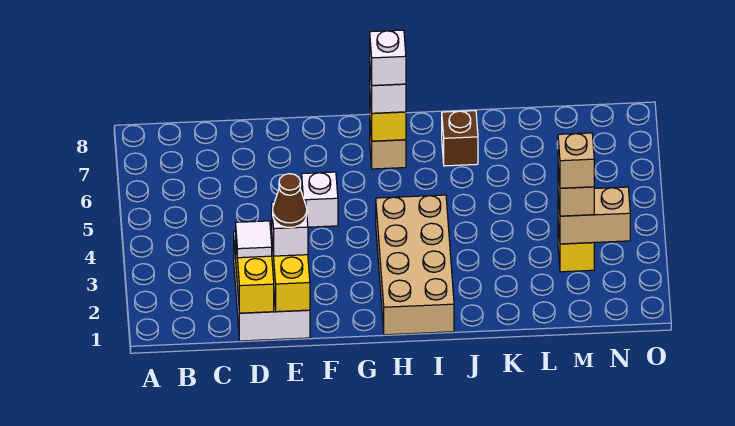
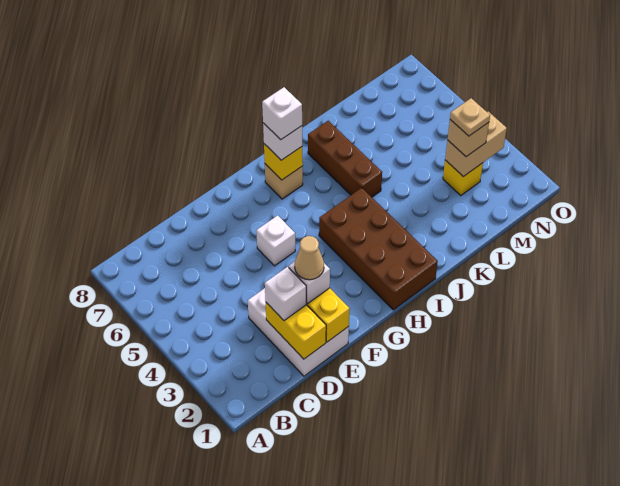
white tile D2 level 3 -> white brick D2 level 3
brown cone E2 level 4 -> tan cone E2 level 4
tan brick H1:I4 level 1 -> brown brick H1:I4 level 1
brown brick J7 level 1 -> brown brick J5:J7 level 1
tan brick M3 level 4 -> tan plate M3 level 4

